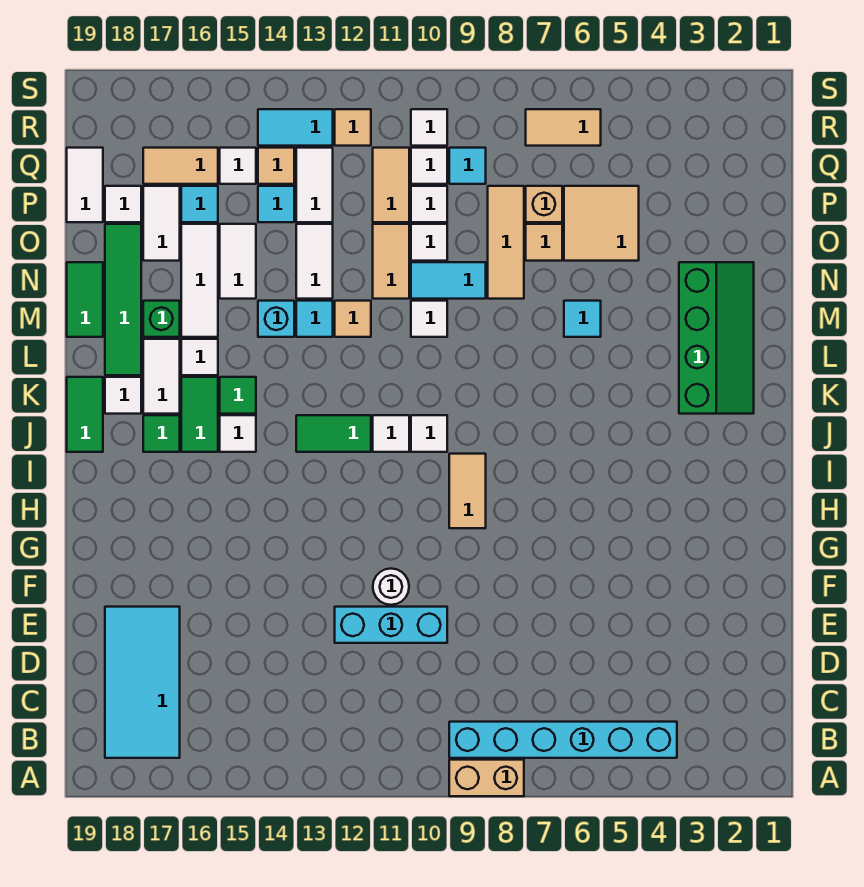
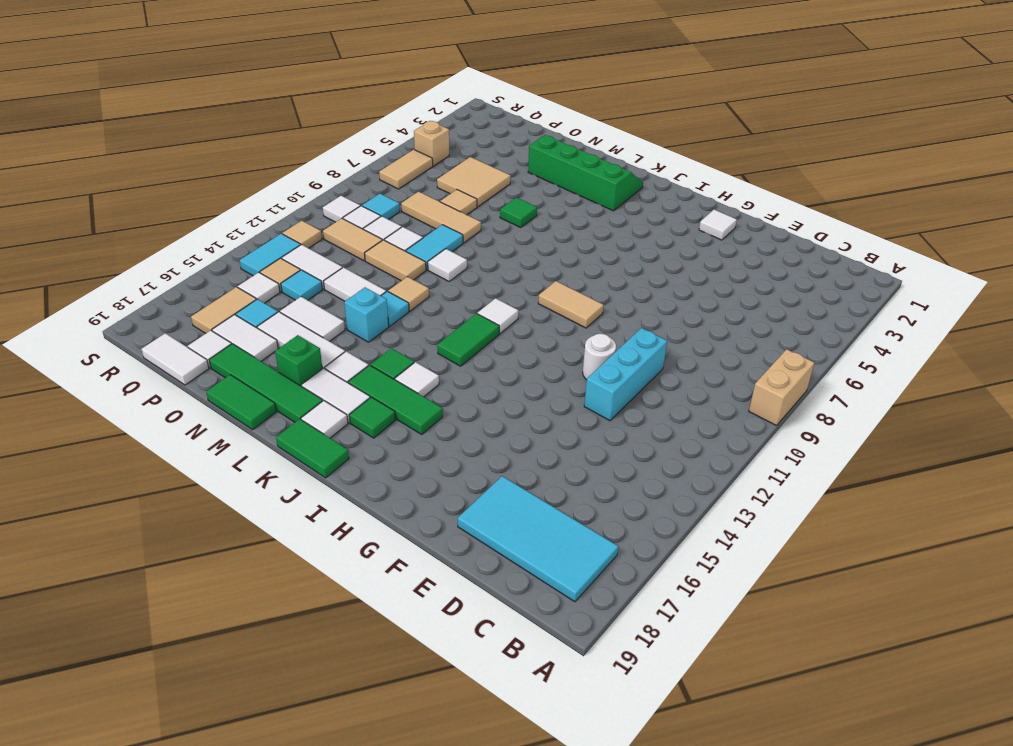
cyan brick B4:B9 level 1 -> none
white tile J10 level 1 -> white tile G2 level 1
green tile J16:K16 level 1 -> green tile I16:K16 level 1
cyan tile M6 level 1 -> green tile M6 level 1
tan brick P7 level 1 -> tan brick R5 level 1

